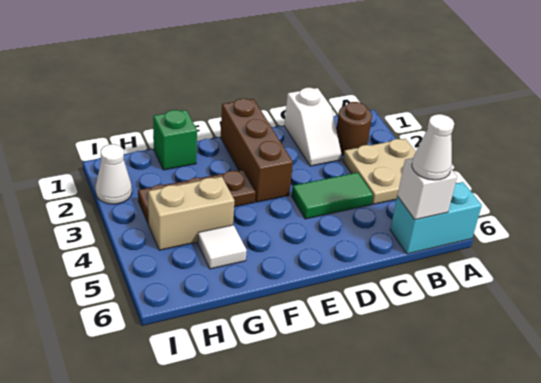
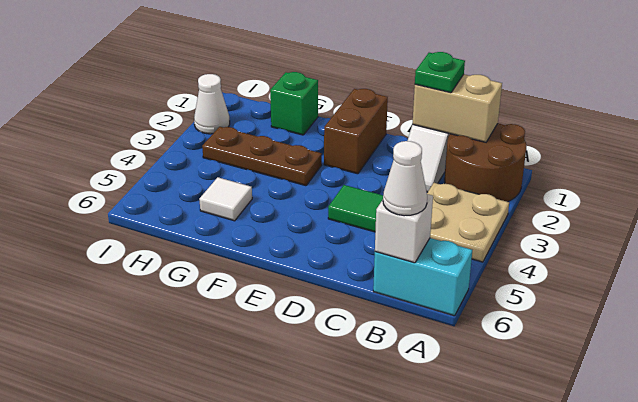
brown round brick B2 level 1 -> brown round brick A1:B2 level 1
none -> green plate C1 level 3
brown brick E1:E3 level 1 -> brown brick E1:E2 level 1
tan brick G4:H4 level 1 -> tan brick B1:C1 level 2

